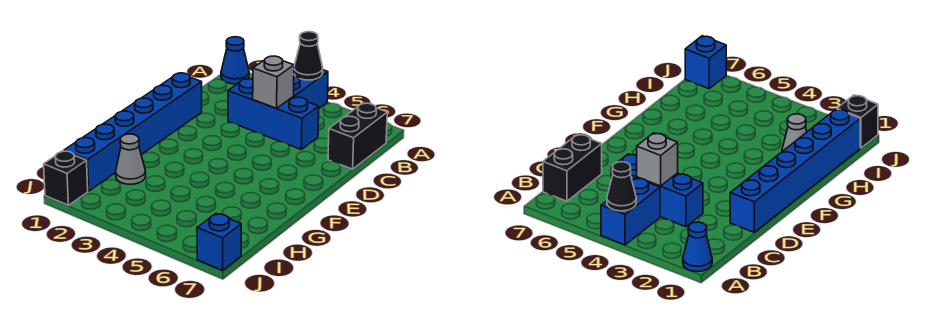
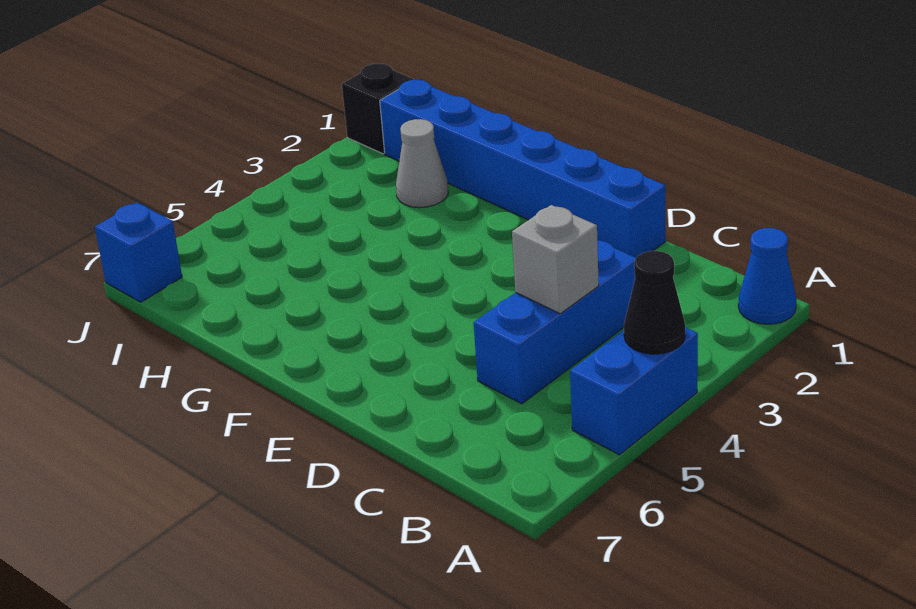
blue brick A4:B4 level 1 -> blue brick A4:A5 level 1
black brick B7:C7 level 1 -> none

